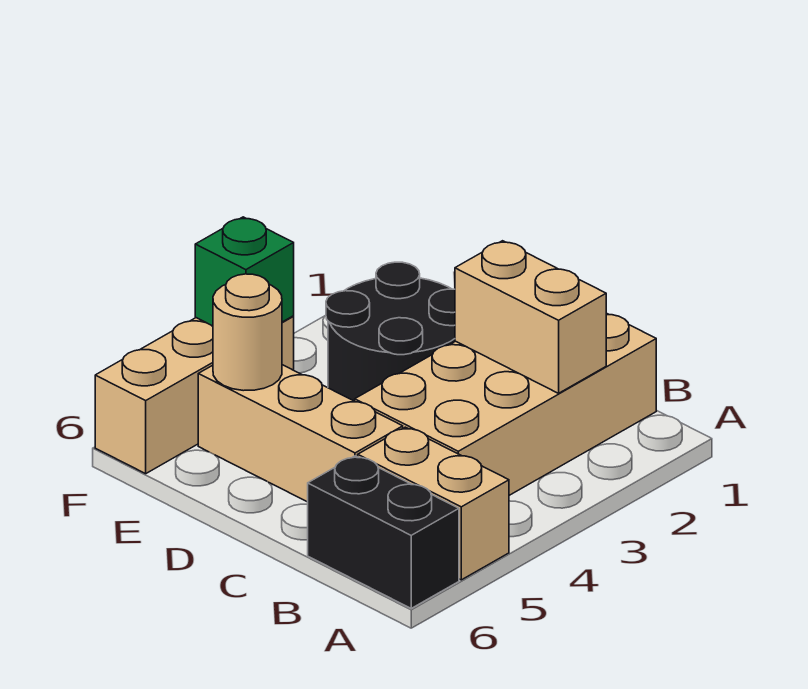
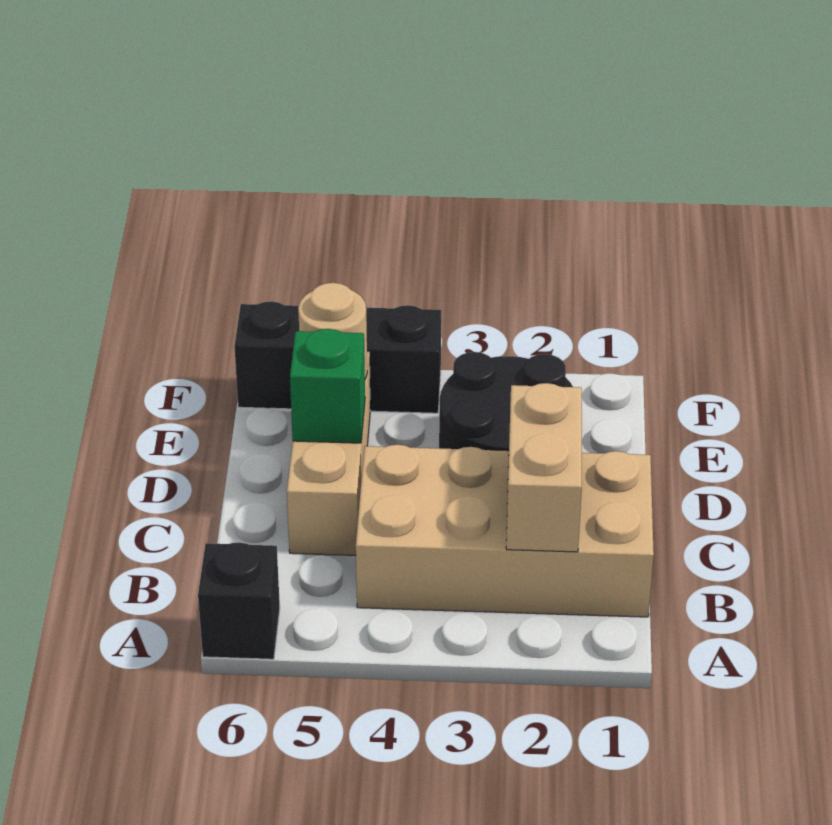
tan brick A5:B5 level 1 -> none
black brick A6:B6 level 1 -> black brick A6 level 1
tan brick F4:F6 level 1 -> black brick F4:F6 level 1
green brick F4 level 2 -> green brick D5 level 2

